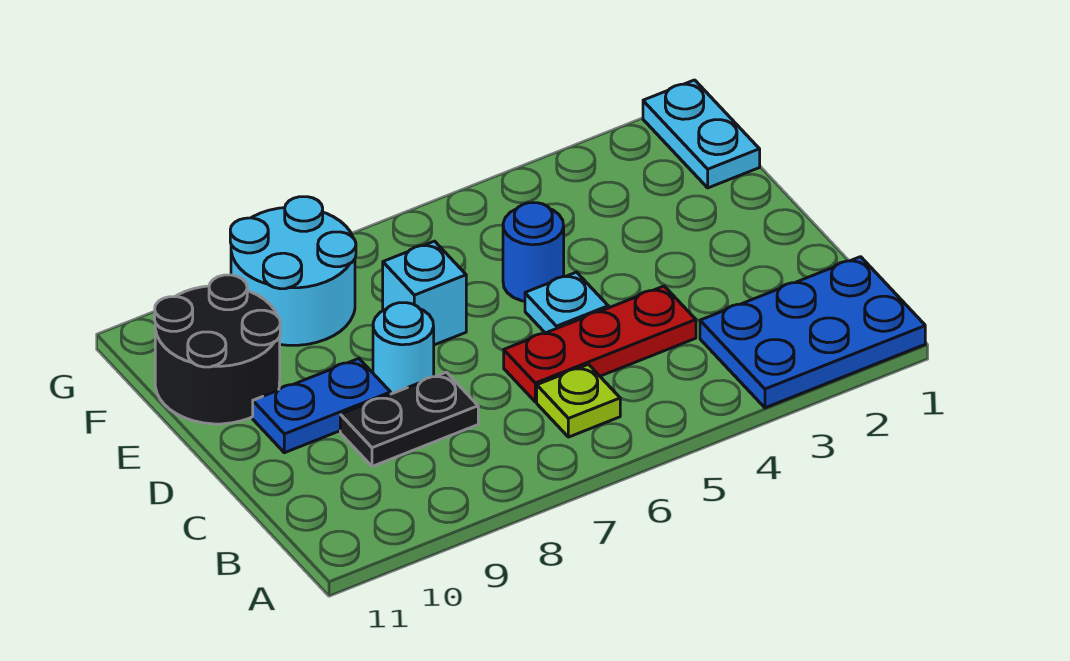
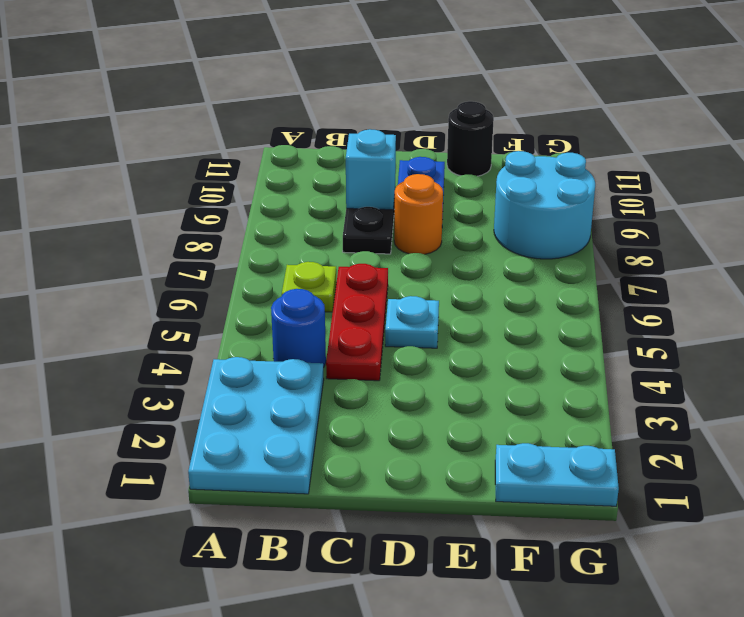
blue plate A1:B3 level 1 -> cyan plate A1:B3 level 1
cyan round brick D8 level 1 -> orange round brick D8 level 1
blue round brick E5 level 1 -> blue round brick B4 level 1
cyan brick E7 level 1 -> cyan brick C9 level 2
black round brick E10:F11 level 1 -> black round brick E11 level 1

